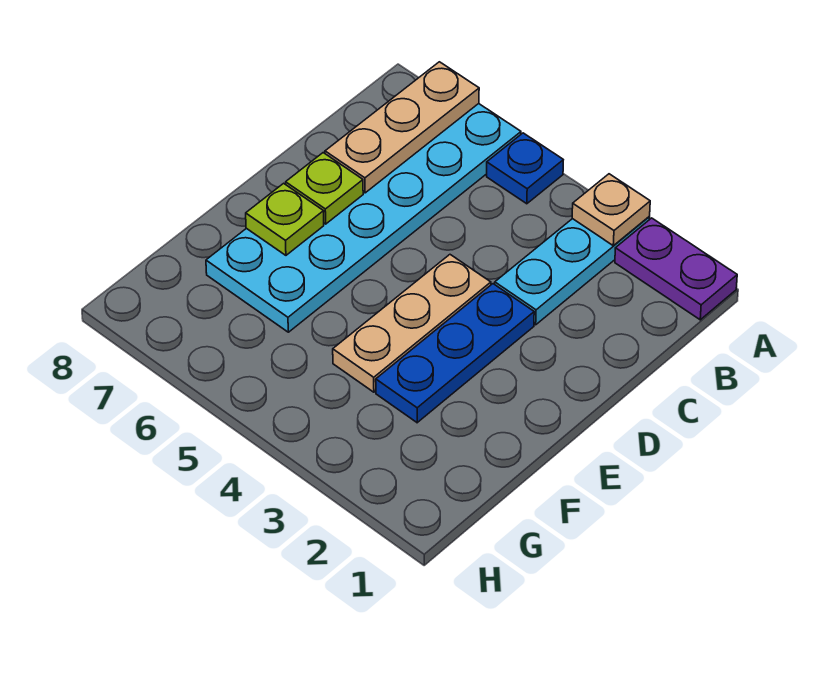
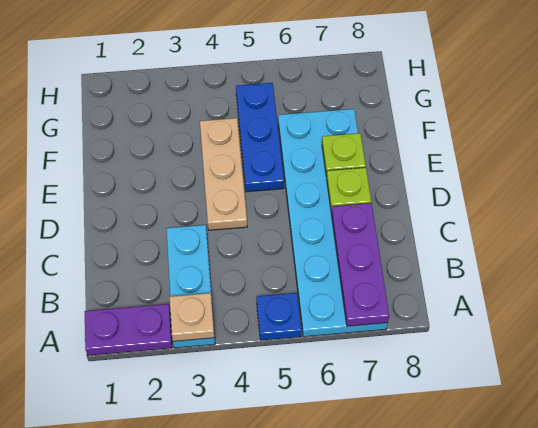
tan plate A7:C7 level 2 -> purple plate A7:C7 level 2
blue plate D3:F3 level 1 -> blue plate E5:G5 level 1

